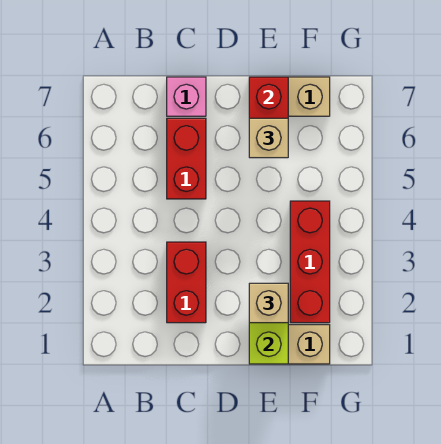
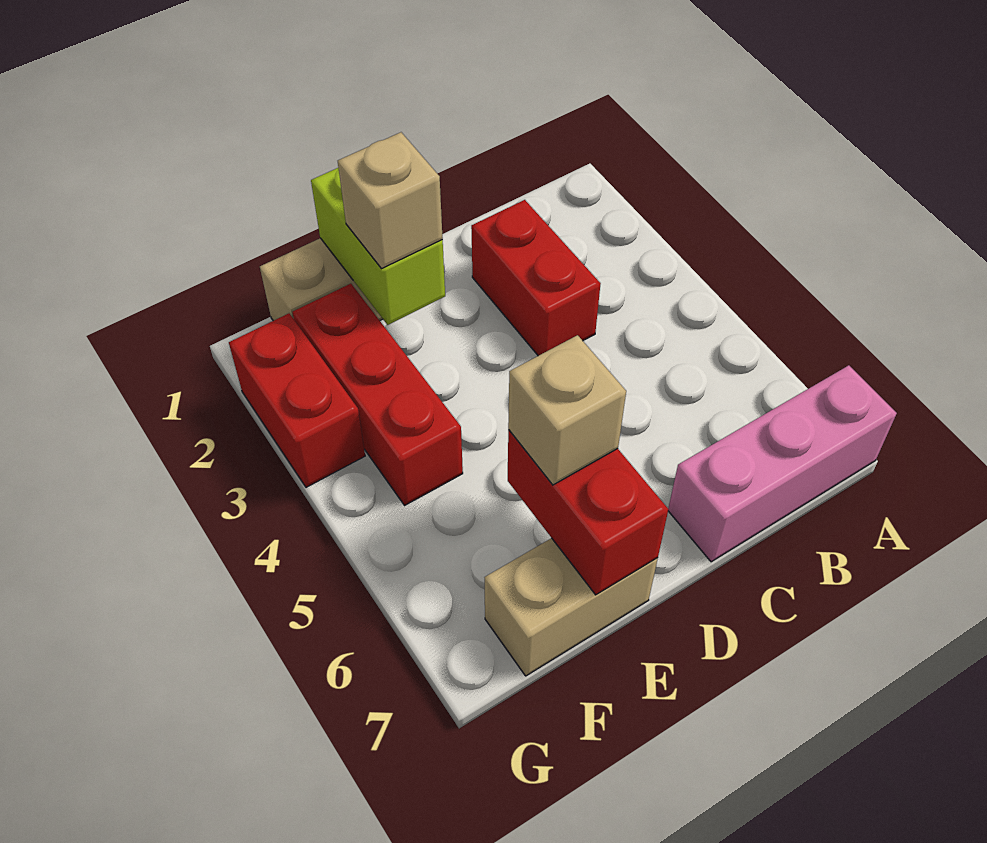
red brick C5:C6 level 1 -> red brick G2:G3 level 1
pink brick C7 level 1 -> pink brick A7:C7 level 1

